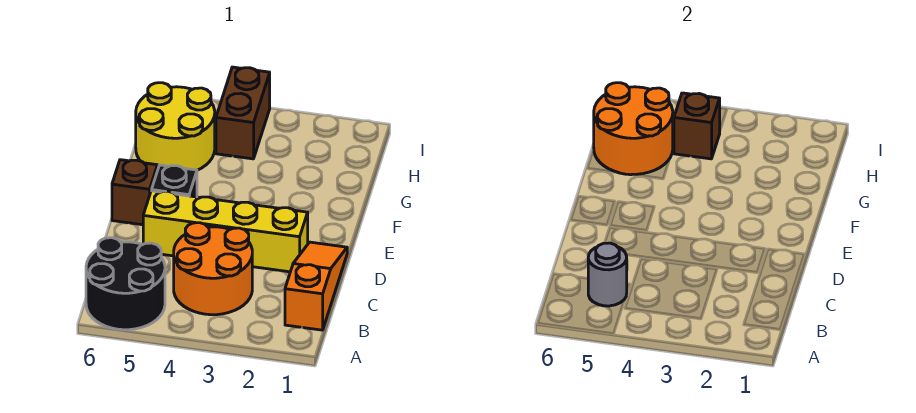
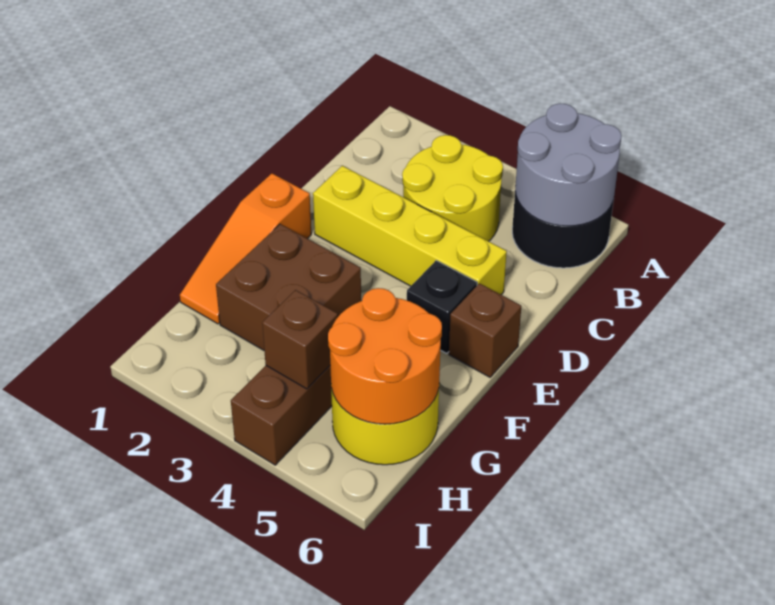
orange slope B1:D1 level 1 top B -> orange slope E1:G1 level 1 top E
orange round brick B3:C4 level 1 -> yellow round brick B3:C4 level 1
grey round brick B5 level 2 -> grey round brick A5:B6 level 2
none -> brown brick F2:G3 level 1

